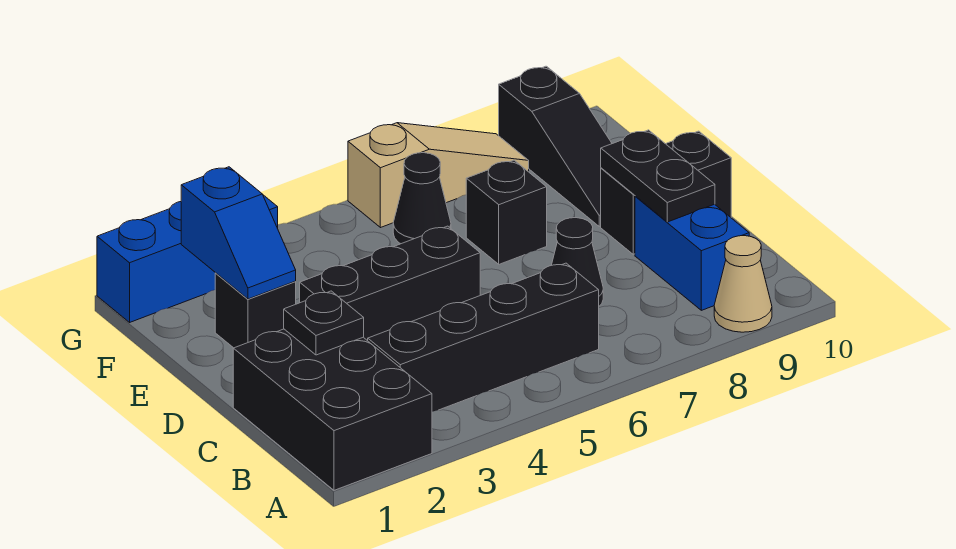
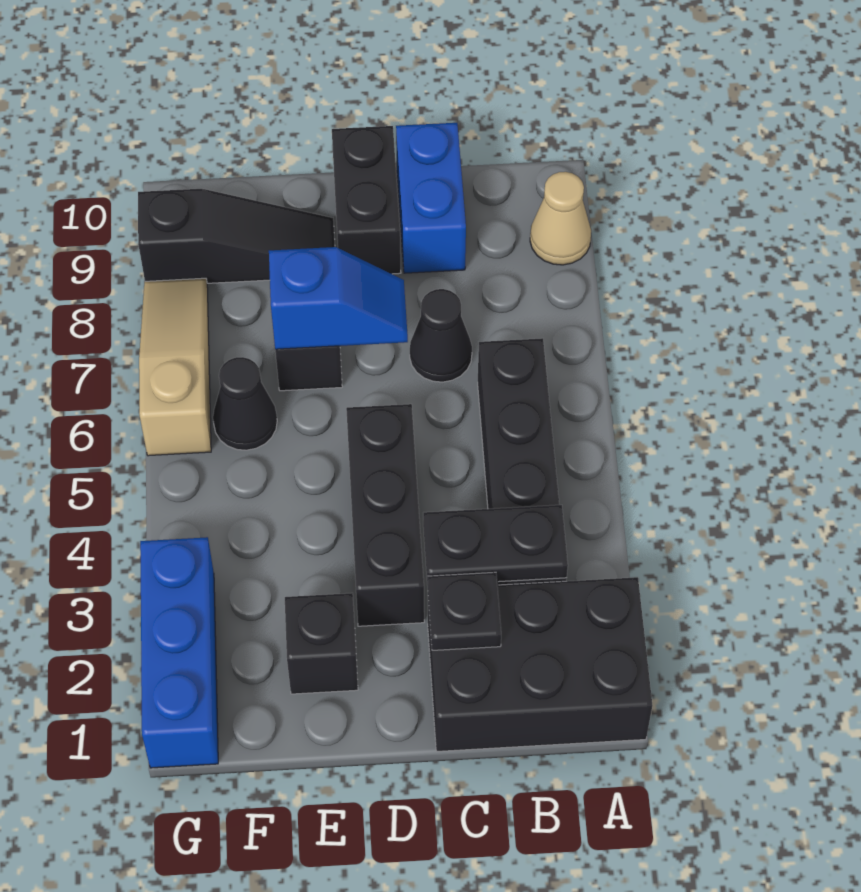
blue brick B9:C9 level 1 -> blue brick C9:C10 level 1
black plate C9:D9 level 2 -> black plate B3:C3 level 2
blue slope E2:F2 level 2 top F -> blue slope D7:E7 level 2 top E

